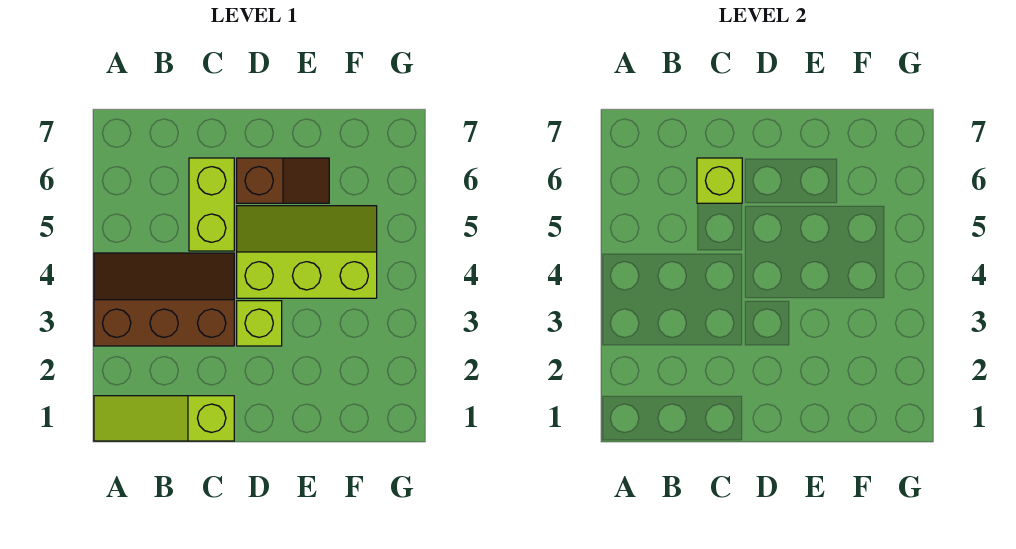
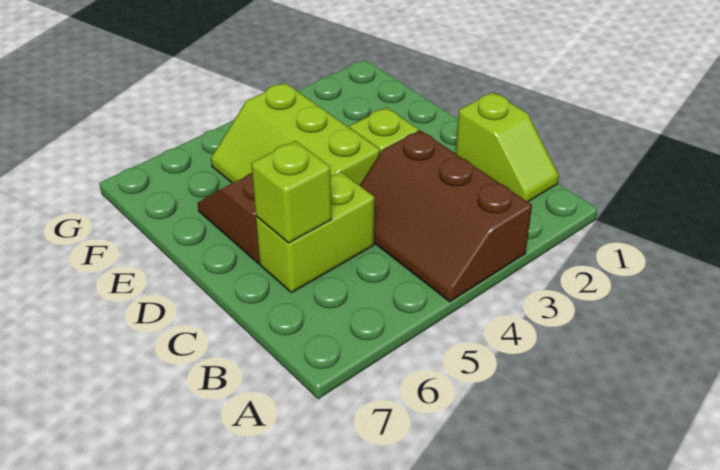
lime slope A1:C1 level 1 top C -> lime slope B1:C1 level 1 top C

